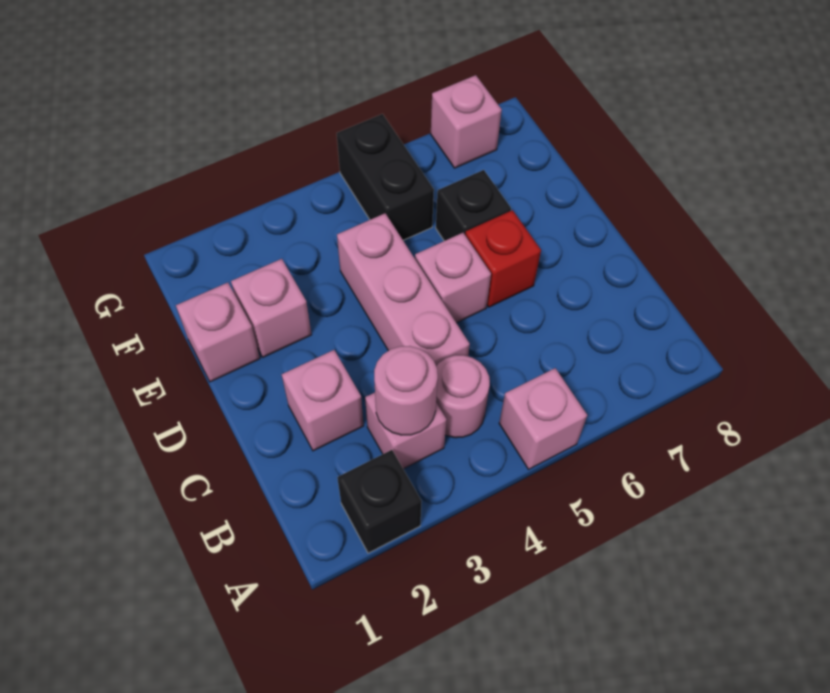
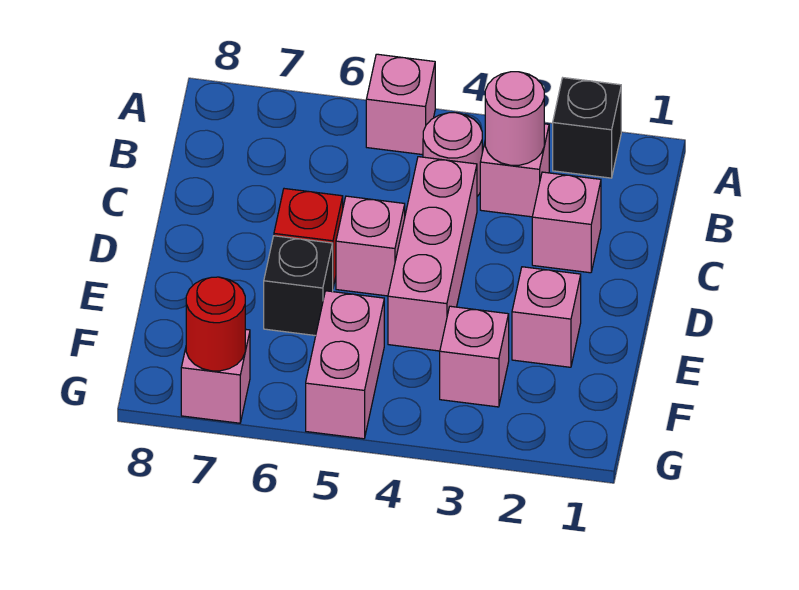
pink brick E1 level 1 -> pink brick F3 level 1
black brick F5:G5 level 1 -> pink brick F5:G5 level 1
none -> red round brick G7 level 2

